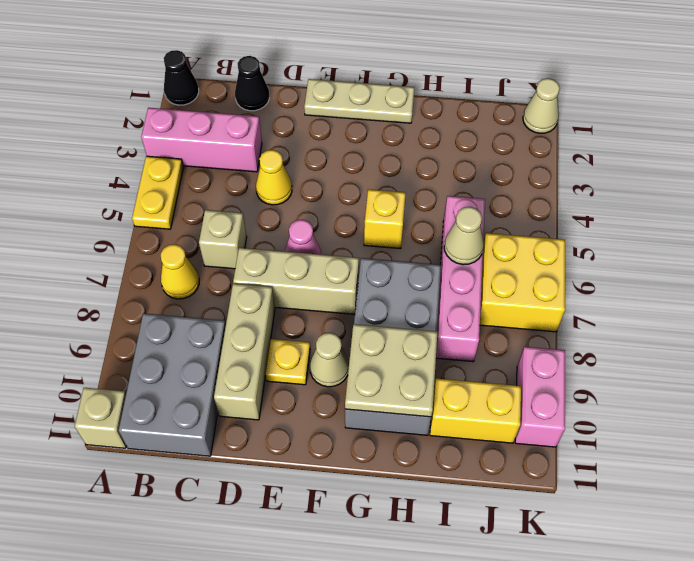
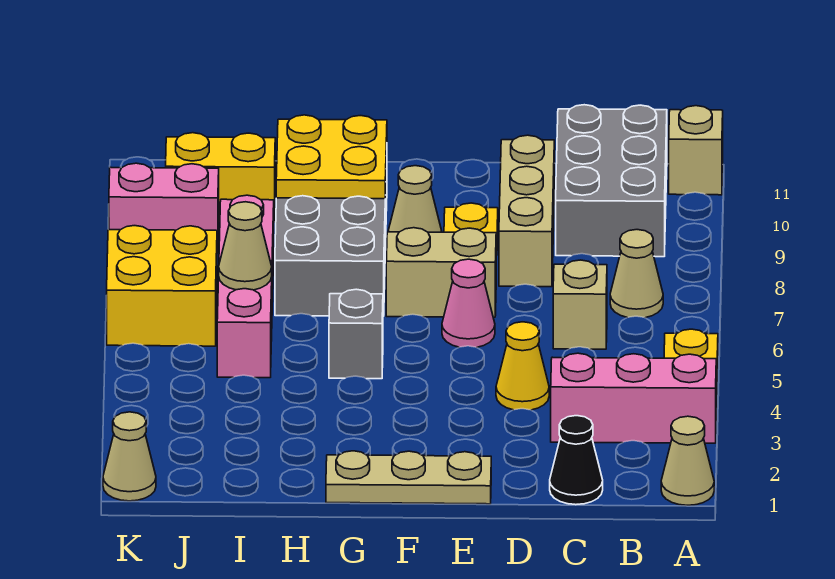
black cone A1 level 1 -> tan cone A1 level 1
yellow cone B7 level 1 -> tan cone B7 level 1
tan brick D7:F7 level 1 -> tan brick E7:F7 level 1
yellow brick G5 level 1 -> grey brick G5 level 1
tan plate G9:H10 level 2 -> yellow plate G9:H10 level 2
pink brick K9:K10 level 1 -> pink brick J9:K9 level 1

